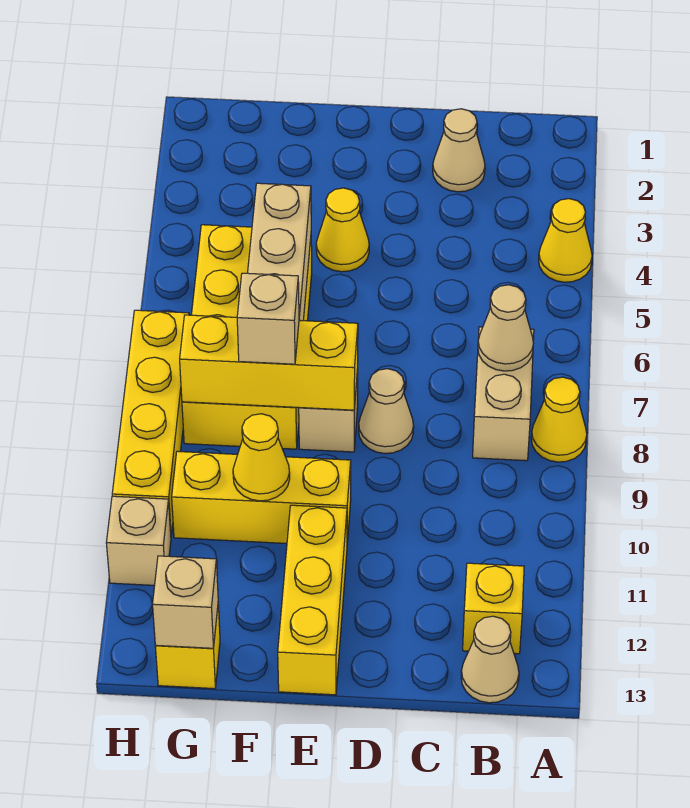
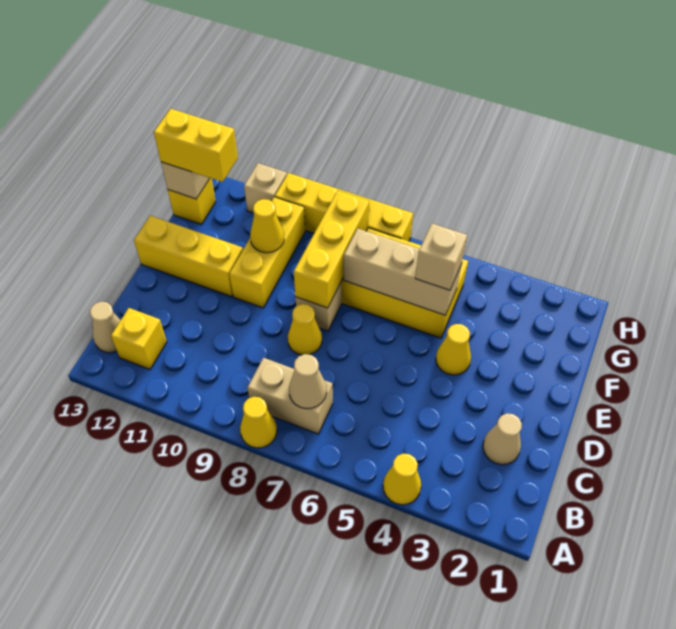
tan cone D8 level 1 -> yellow cone D8 level 1
tan brick F8 level 3 -> tan brick F5 level 3
none -> yellow brick G12:G13 level 3

